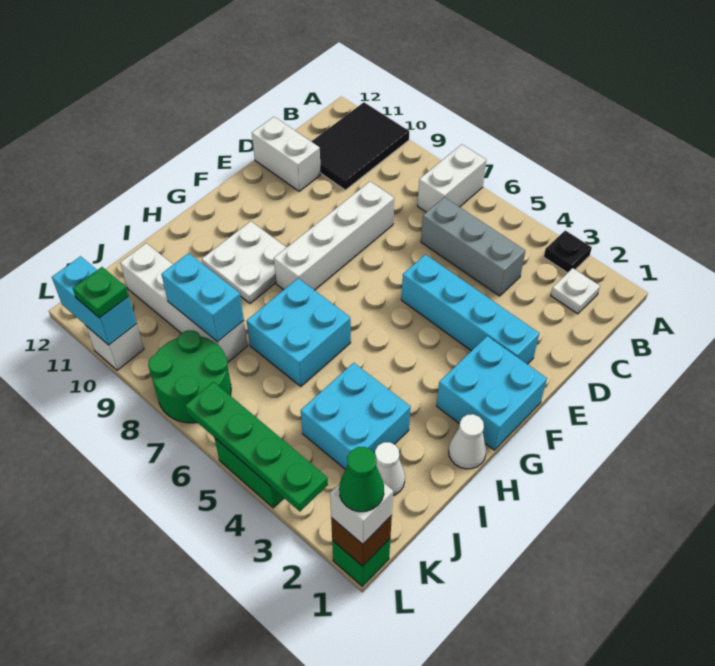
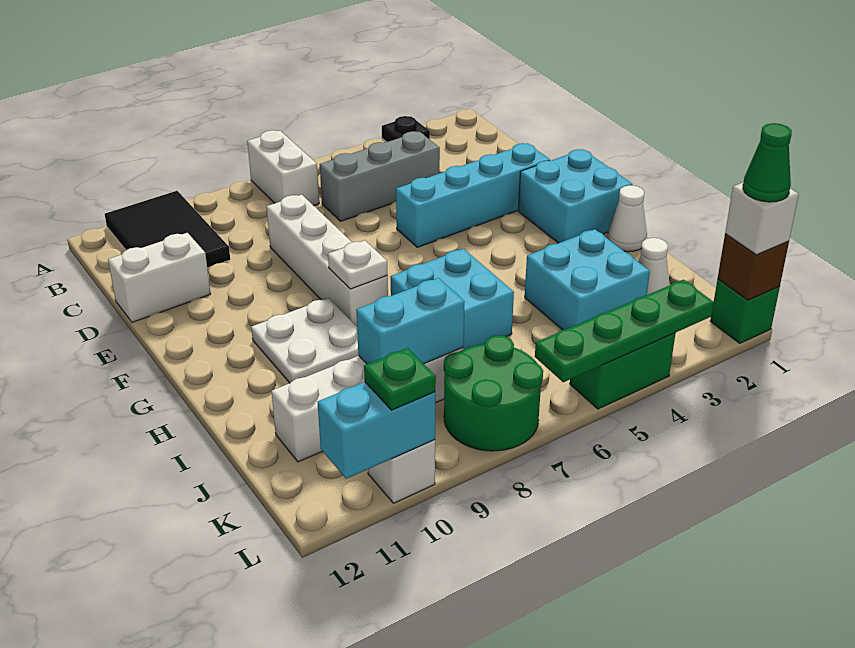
white plate B2 level 1 -> white plate G8 level 2

